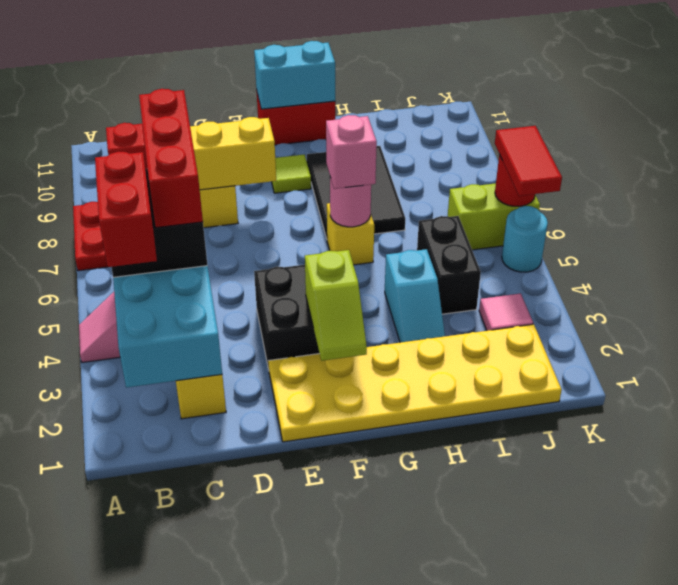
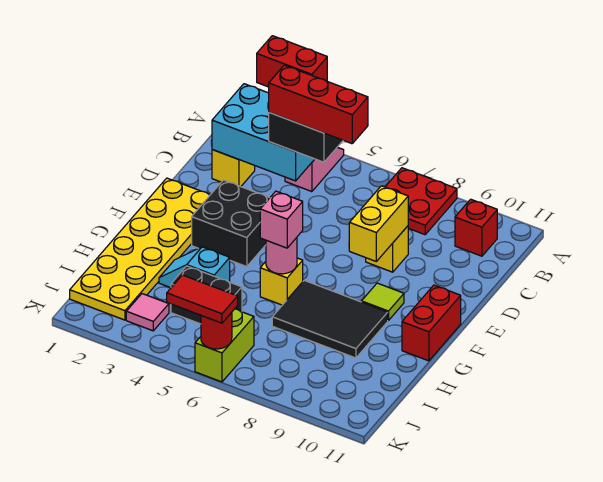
lime slope F2:F3 level 2 top 3 -> none
cyan brick F11:G11 level 2 -> none
cyan round brick K5 level 1 -> none

